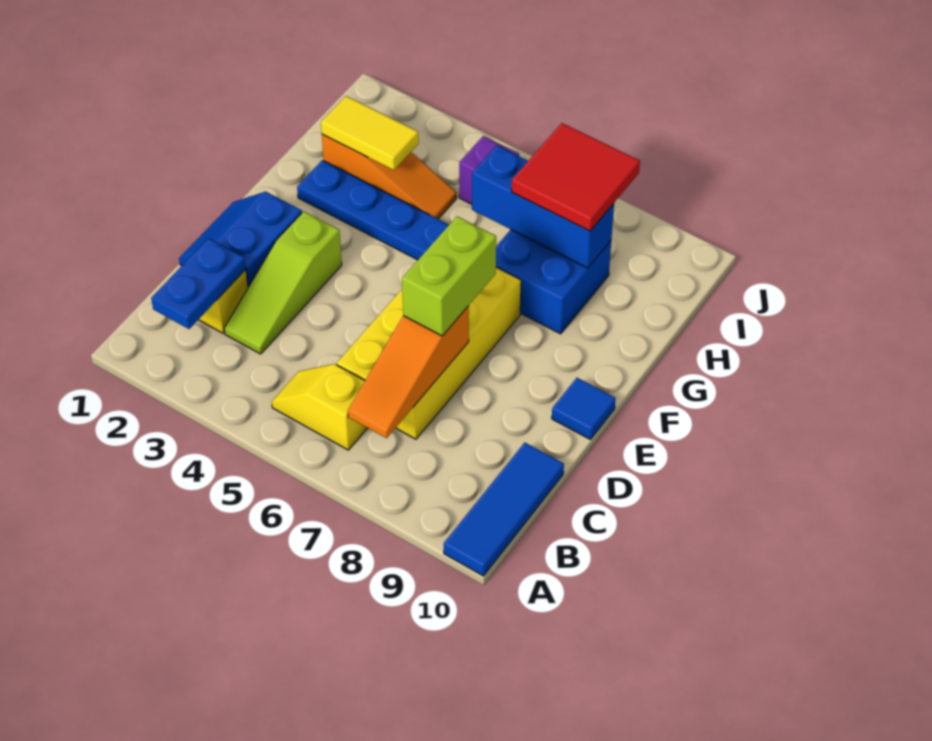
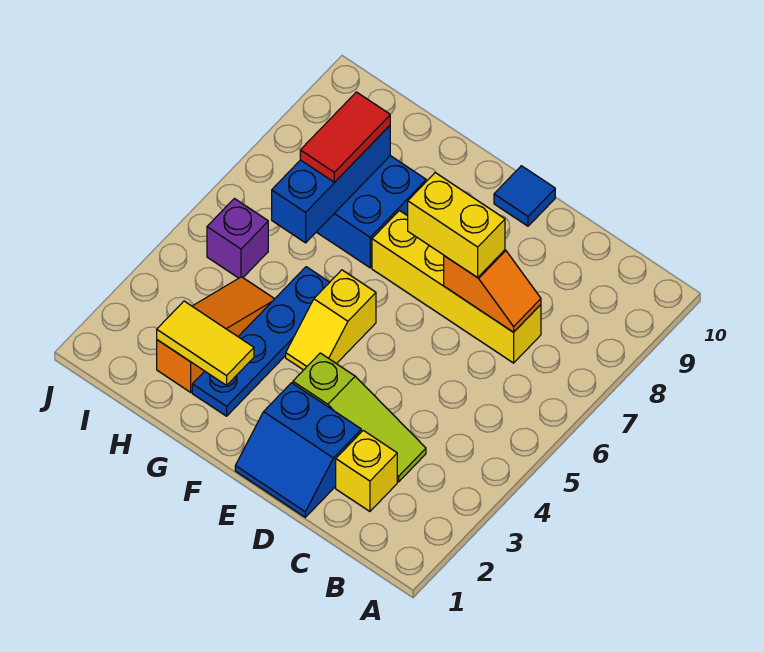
blue tile A10:C10 level 1 -> none
blue plate B2:C2 level 2 -> none
yellow slope B5:B6 level 1 top 6 -> yellow slope F4:F5 level 1 top 5
orange slope B7:D7 level 2 top D -> orange slope C7:D7 level 2 top D
yellow brick C6:F7 level 1 -> yellow brick C7:F7 level 1
lime brick D7:E7 level 3 -> yellow brick D7:E7 level 3
yellow tile H2:H3 level 2 -> yellow tile G2:H2 level 2
red tile H7:I8 level 3 -> red tile H7:H8 level 3

